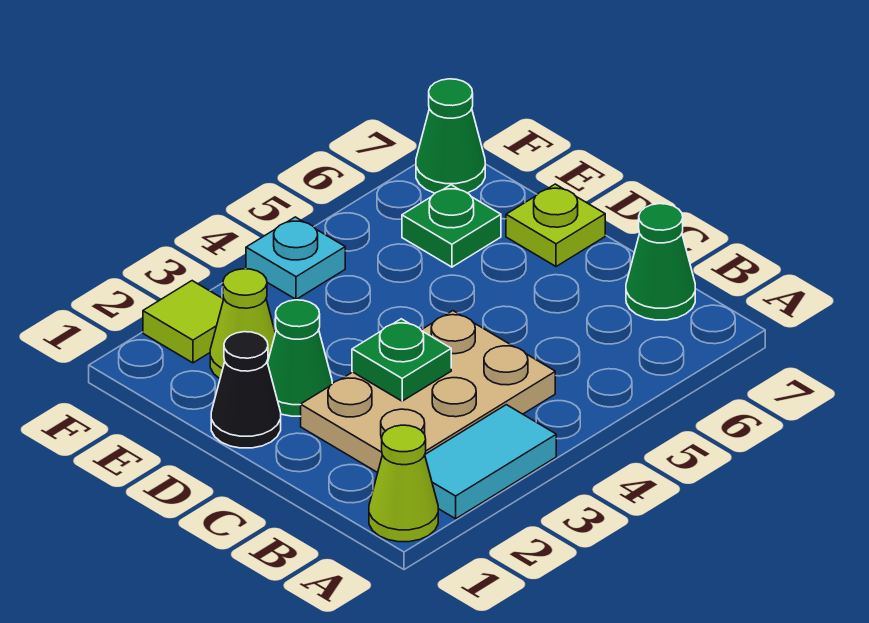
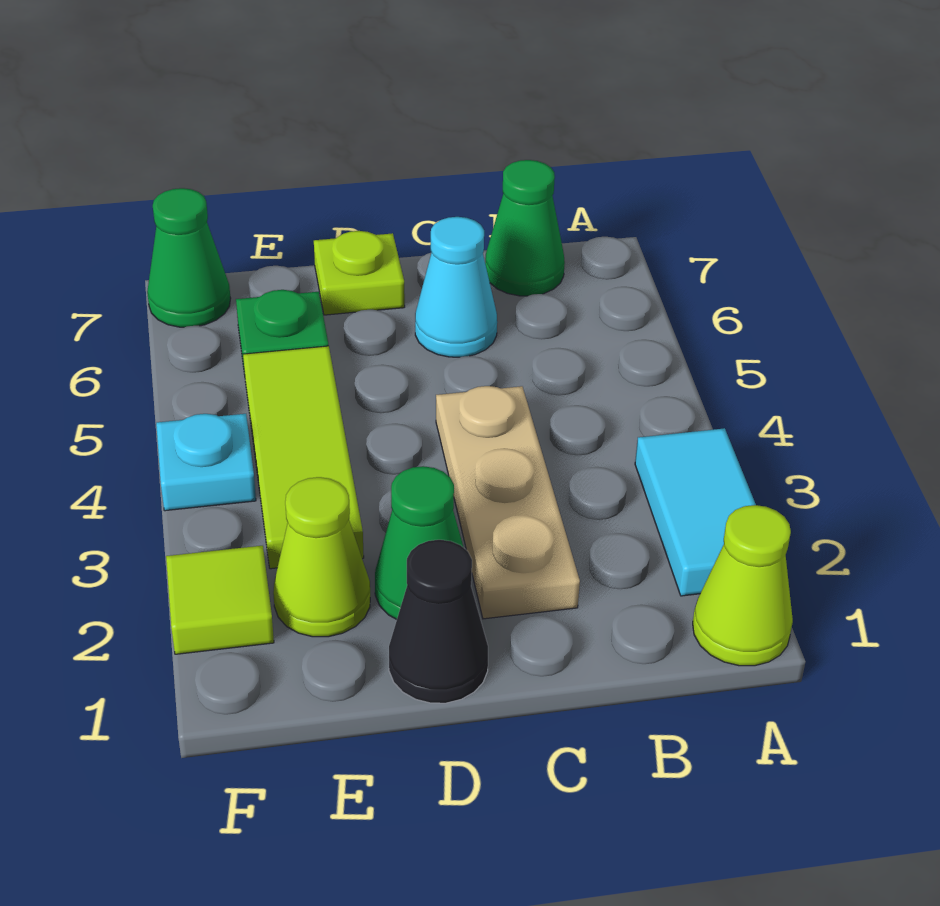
tan plate B2:C4 level 1 -> tan plate C2:C4 level 1
green plate C3 level 2 -> none
none -> cyan cone C6 level 1
none -> lime tile E3:E5 level 1

